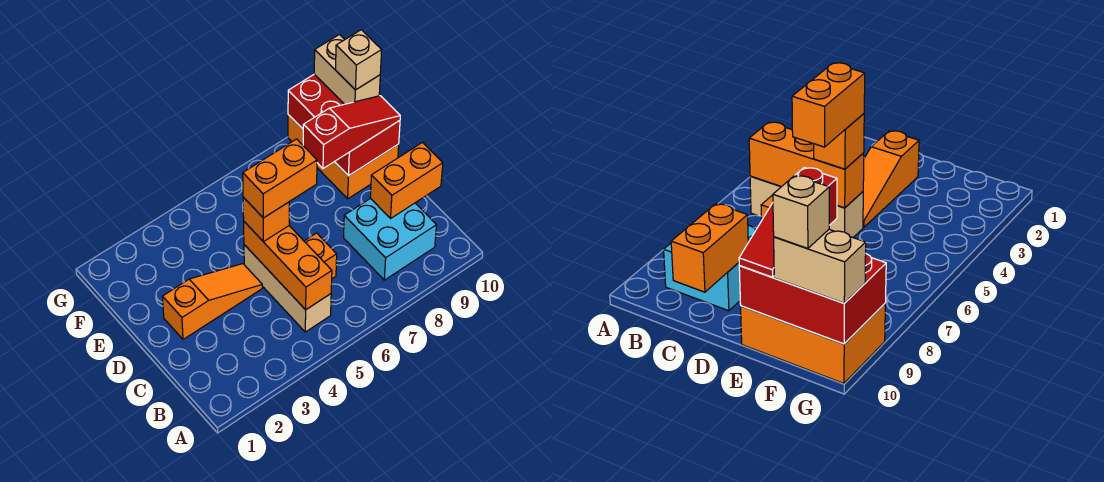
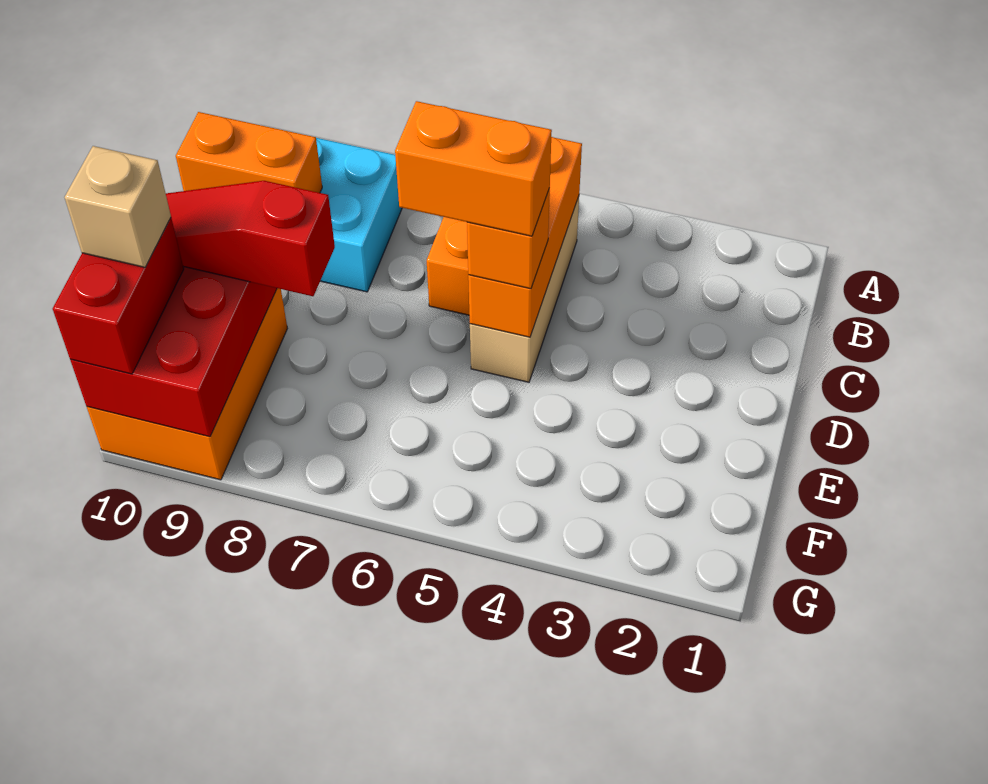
orange slope D2:D4 level 1 top 2 -> none
tan brick F10:G10 level 3 -> red brick F10:G10 level 3

